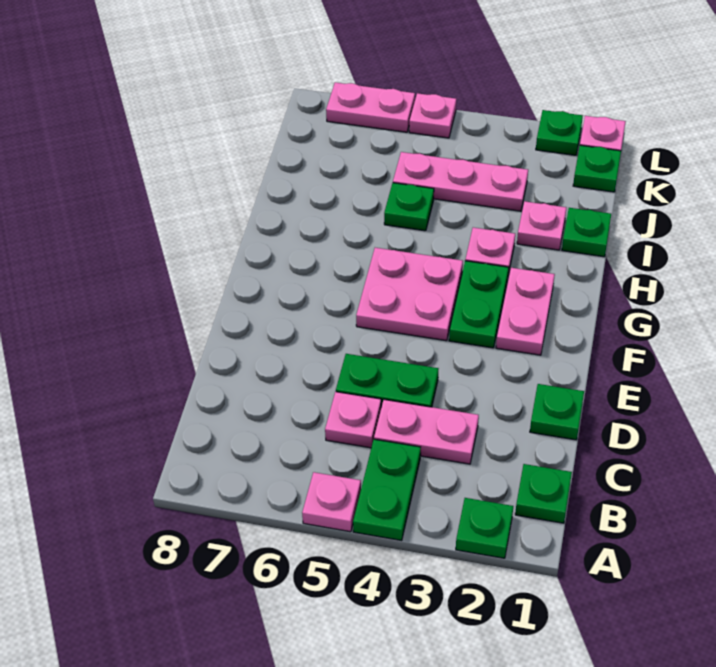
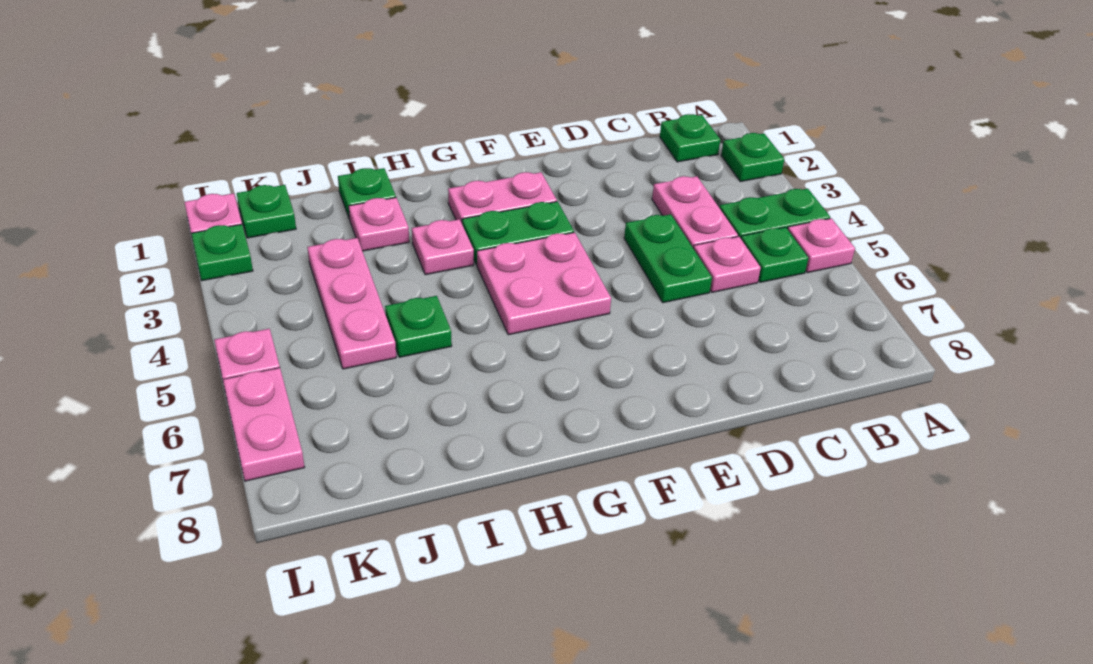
green plate D1 level 1 -> green plate B5 level 1

